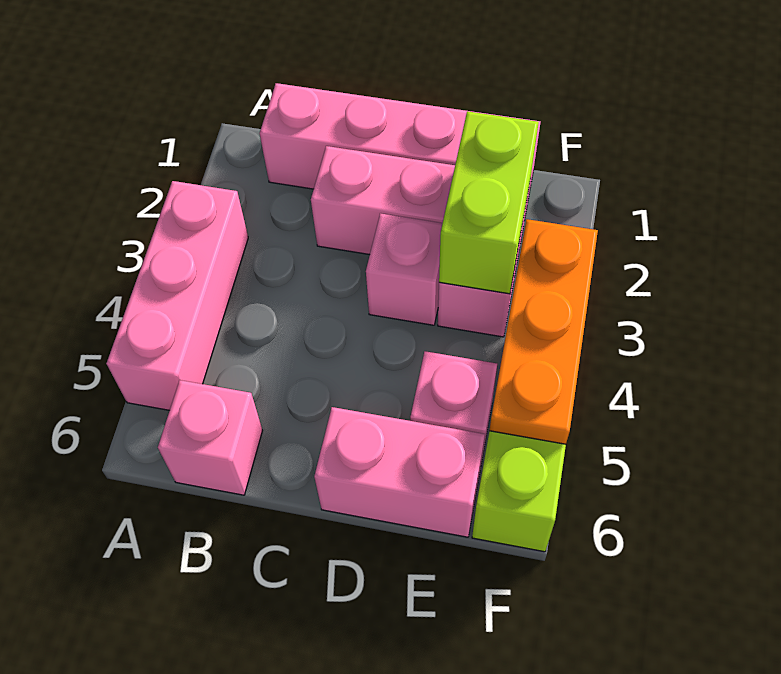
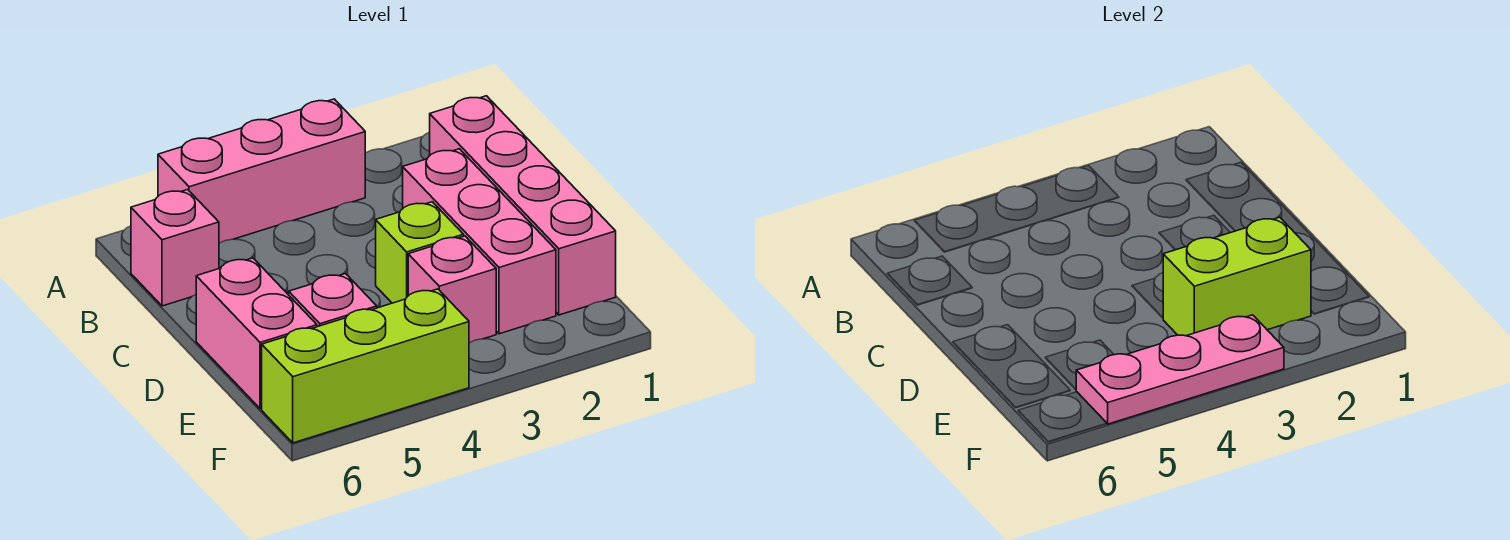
pink brick D3 level 1 -> lime brick D3 level 1
orange plate F3:F5 level 2 -> pink plate F3:F5 level 2

